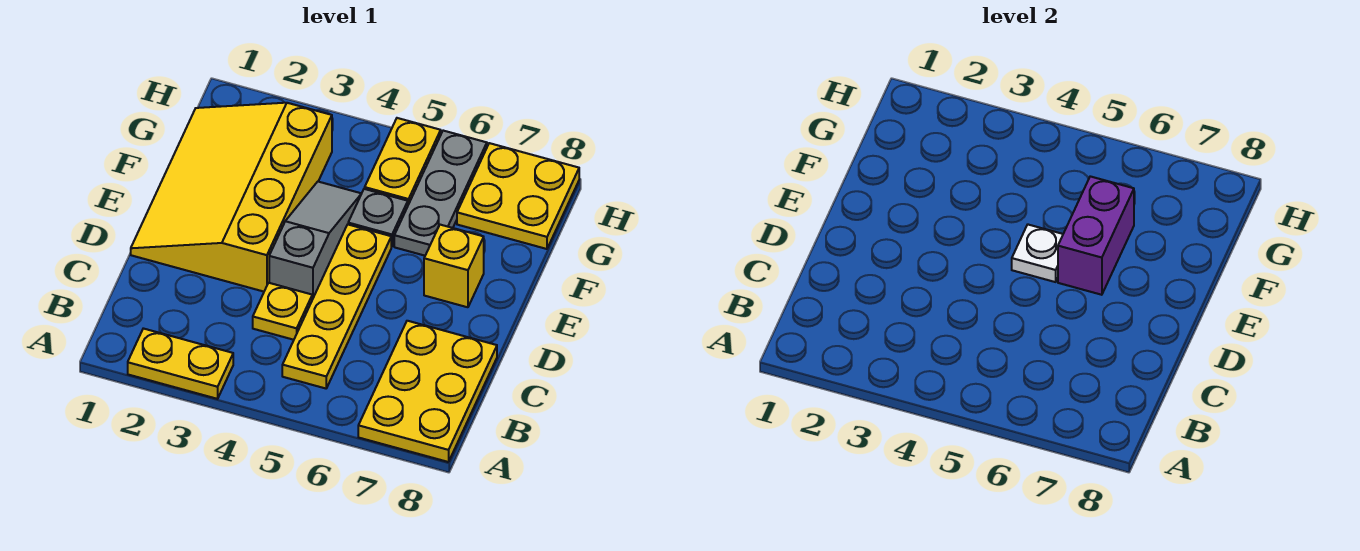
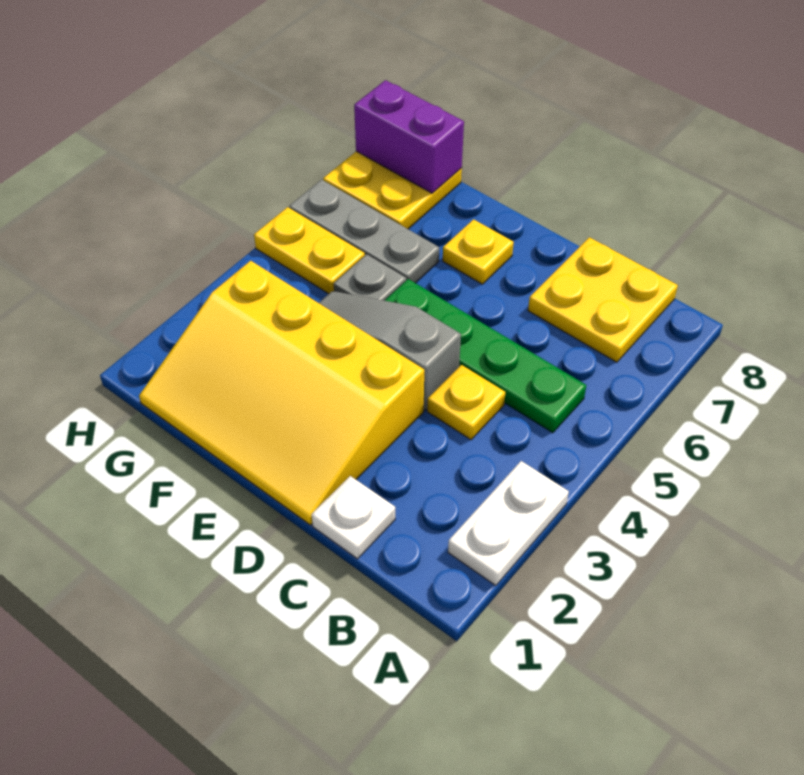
yellow plate A2:A3 level 1 -> white plate A2:A3 level 1
yellow plate A7:C8 level 1 -> yellow plate B7:C8 level 1
yellow plate B5:E5 level 1 -> green plate B5:E5 level 1
white plate E5 level 2 -> white plate C1 level 1
purple brick E6:F6 level 2 -> purple brick G8:H8 level 2
yellow brick E7 level 1 -> yellow plate E7 level 1

